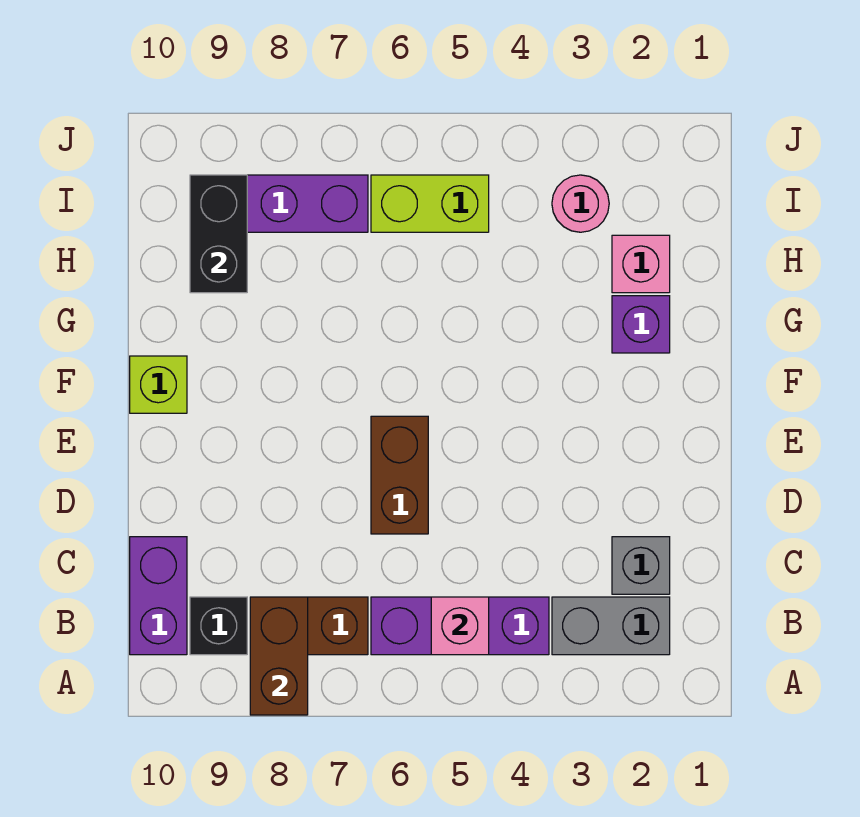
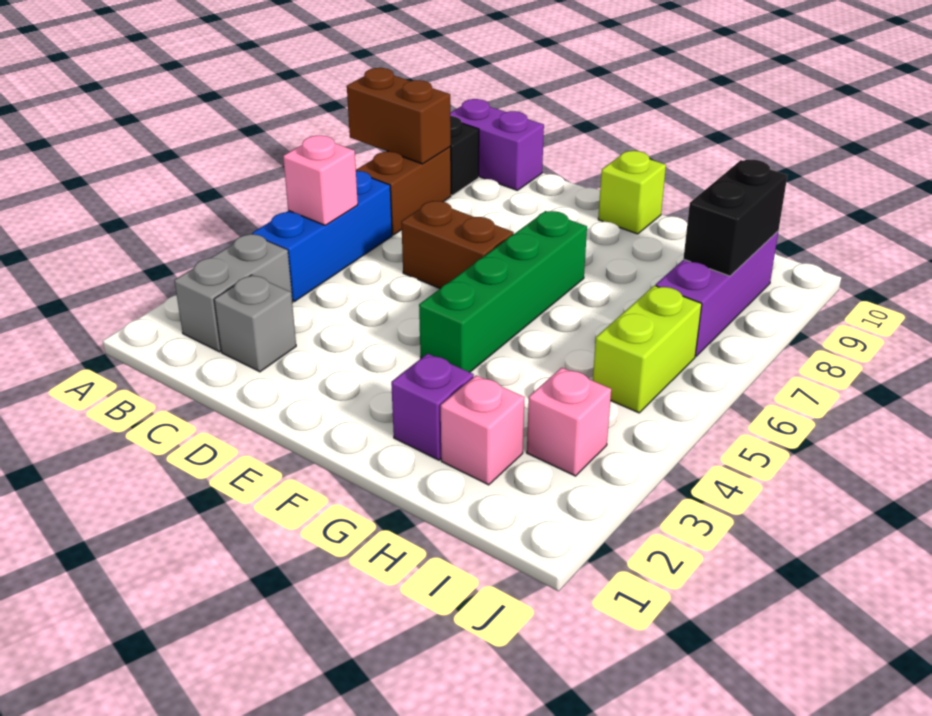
purple brick B4:B6 level 1 -> blue brick B4:B6 level 1
none -> green brick F4:F7 level 1
black brick H9:I9 level 2 -> black brick I8:I9 level 2
pink round brick I3 level 1 -> pink brick I3 level 1

